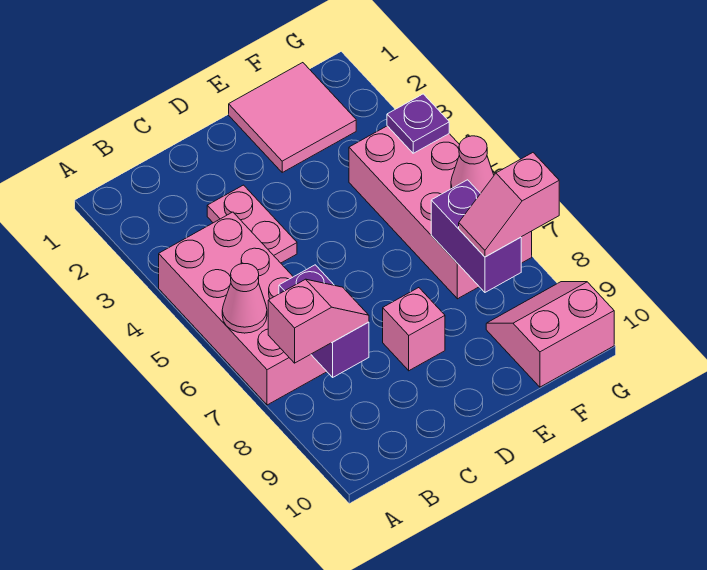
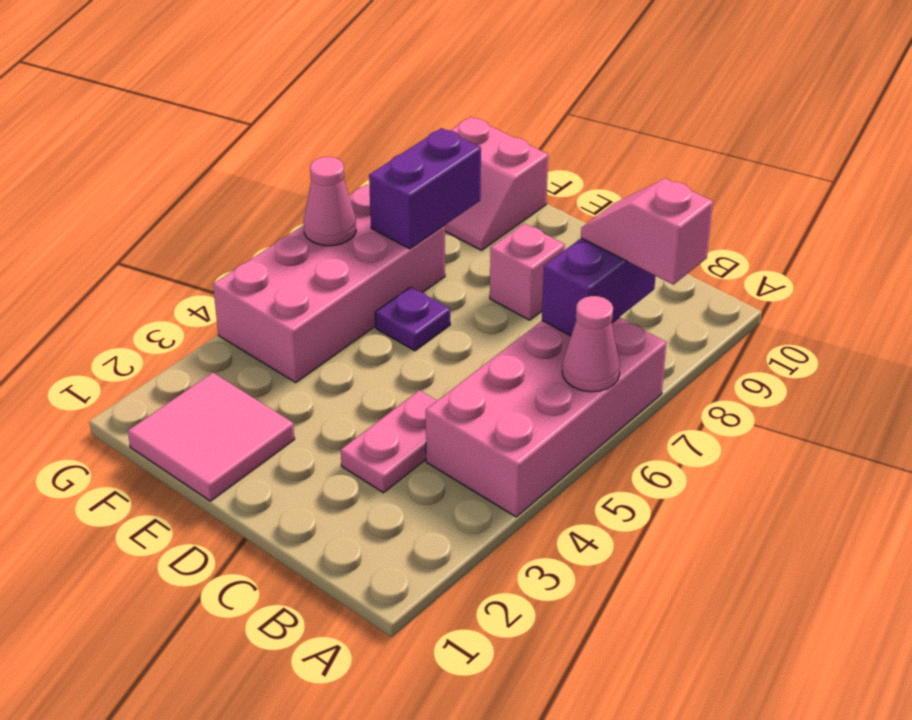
pink slope F8:G8 level 3 top G -> none
purple plate G4 level 2 -> purple plate E6 level 1

